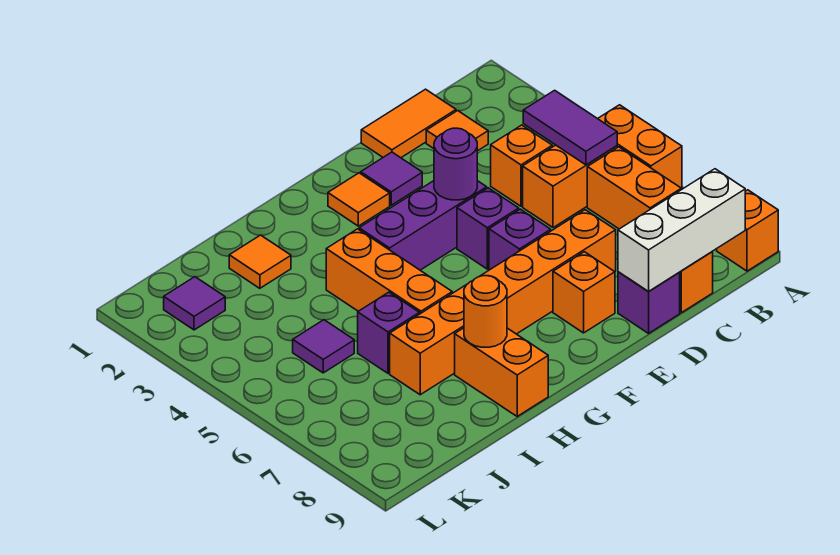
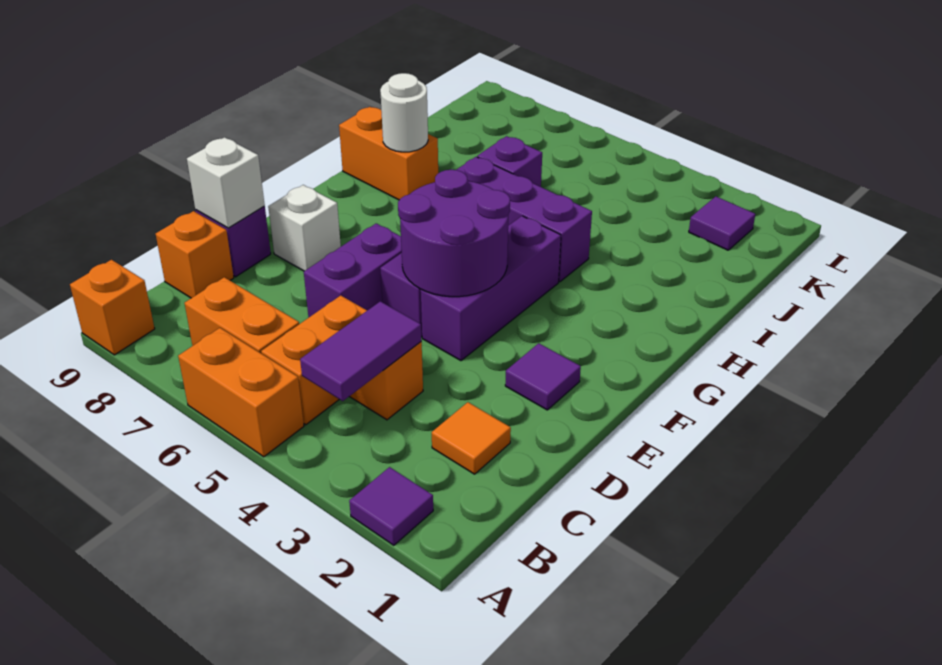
purple tile B4:B5 level 2 -> purple tile B4:C4 level 2
white brick B9:D9 level 2 -> white brick D9 level 2
orange tile C1:D1 level 1 -> none
orange brick D7:I7 level 1 -> none
purple round brick E4 level 2 -> purple round brick E4:F5 level 2
purple brick E6 level 1 -> purple brick D6:E6 level 1
orange brick E8 level 1 -> white brick E8 level 1
orange tile F2 level 1 -> none
orange brick H4:H6 level 1 -> purple brick H4:H6 level 1
orange round brick H8 level 2 -> white round brick H8 level 2
orange tile I2 level 1 -> none
purple tile J5 level 1 -> purple tile A2 level 1

